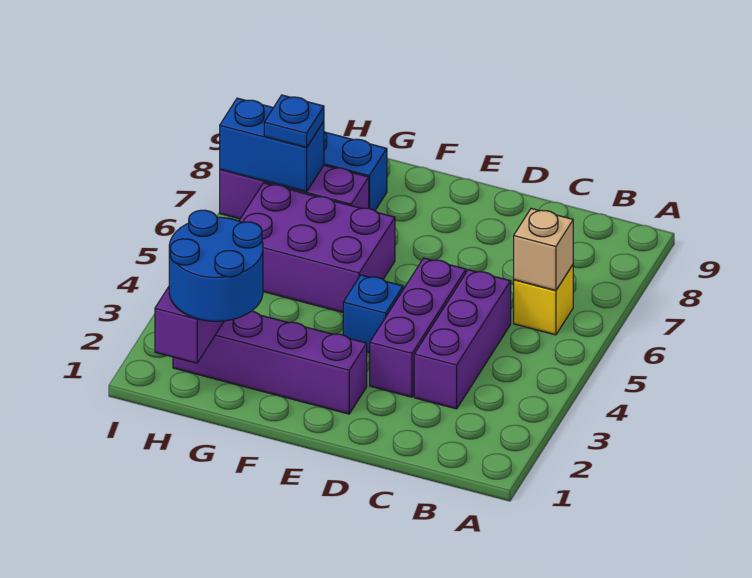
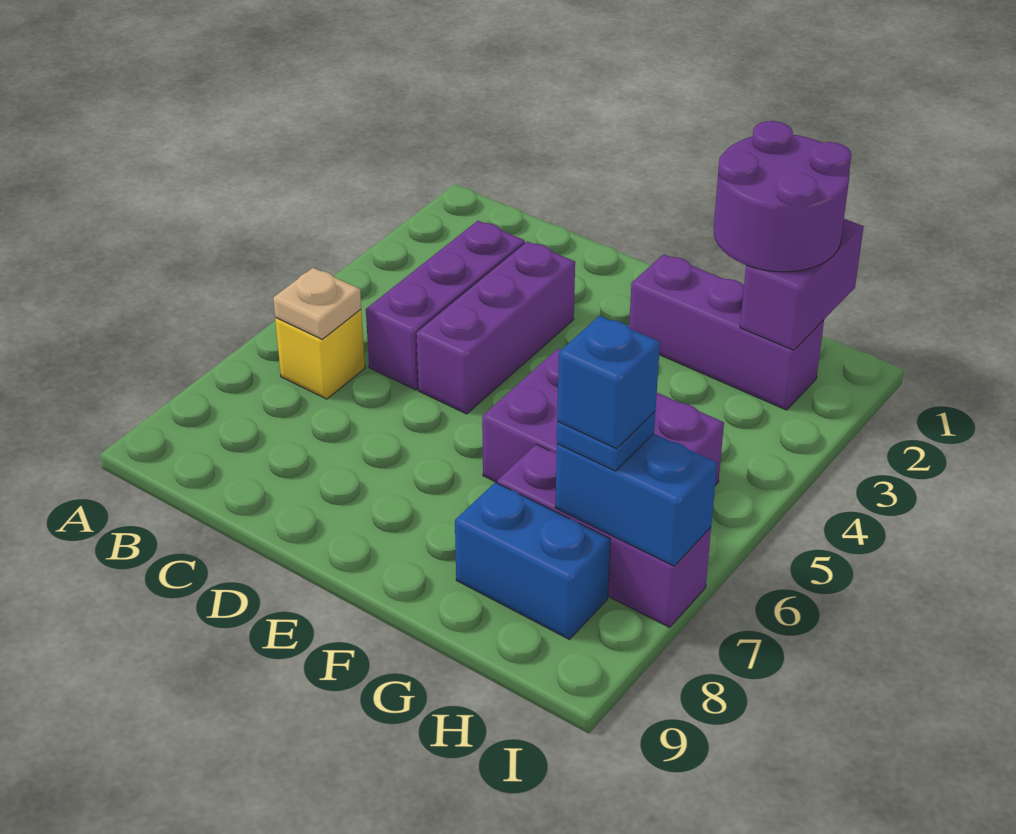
tan brick B6 level 2 -> tan plate B6 level 2
purple brick E2:H2 level 1 -> purple brick F2:H2 level 1
blue brick E4 level 1 -> blue brick H7 level 4
blue round brick G1:H2 level 3 -> purple round brick G1:H2 level 3

